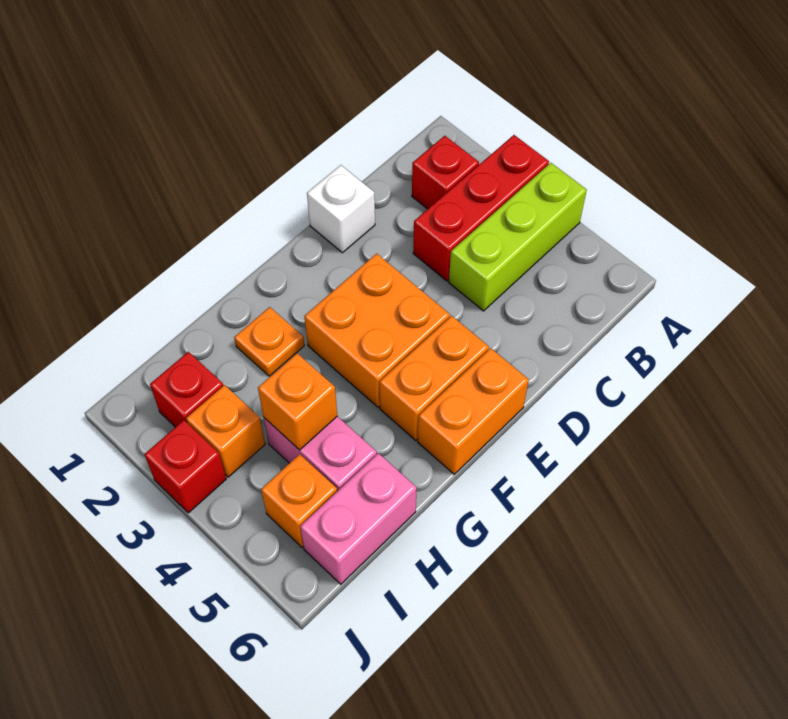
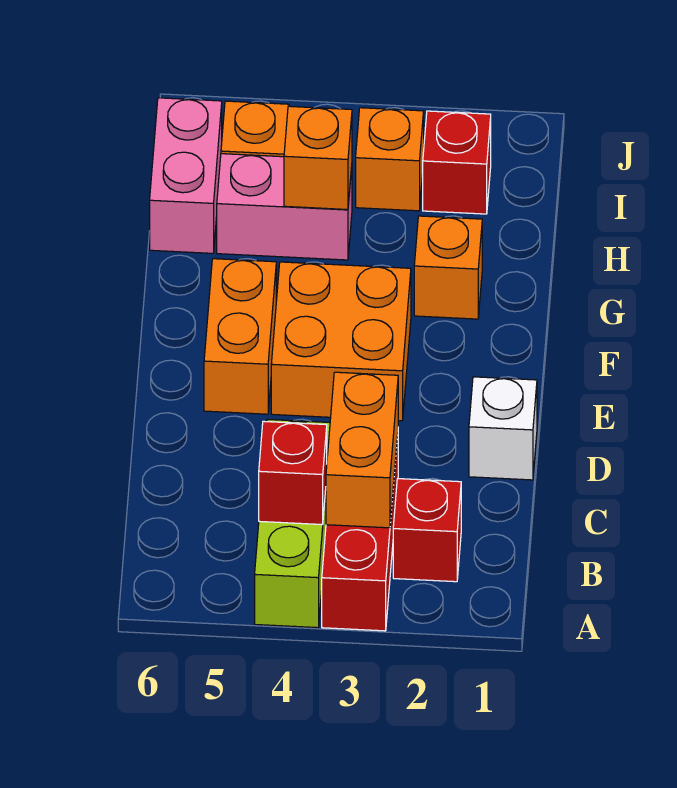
orange brick E6:F6 level 1 -> orange brick B3:C3 level 2
orange plate G2 level 1 -> orange brick G2 level 1
red brick J3 level 1 -> red brick B4 level 2

